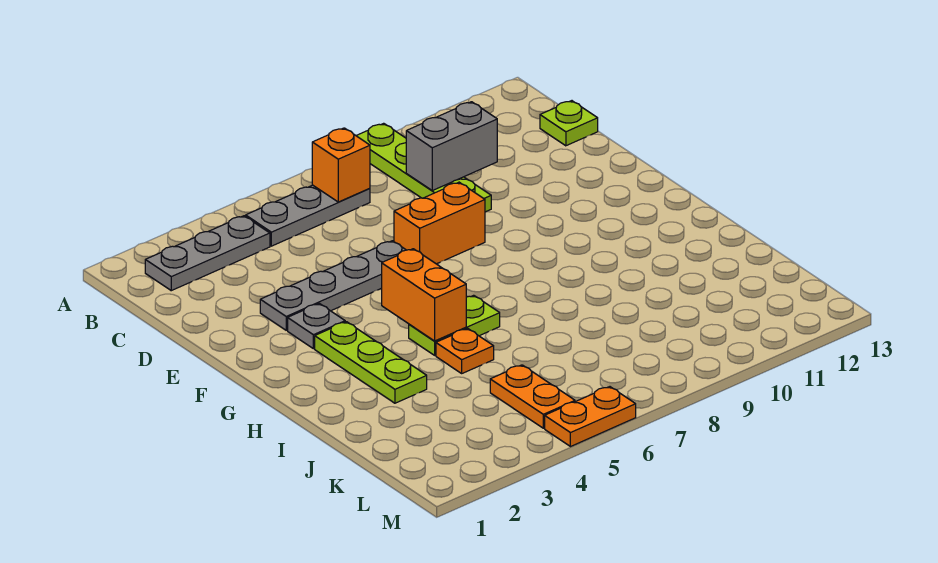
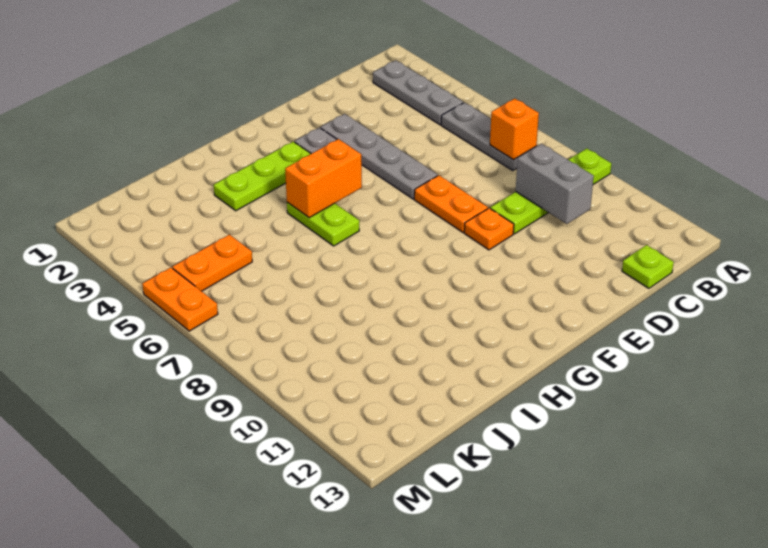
orange brick E7:E8 level 1 -> orange plate E7:E8 level 1
orange plate I5 level 1 -> orange plate E9 level 1

